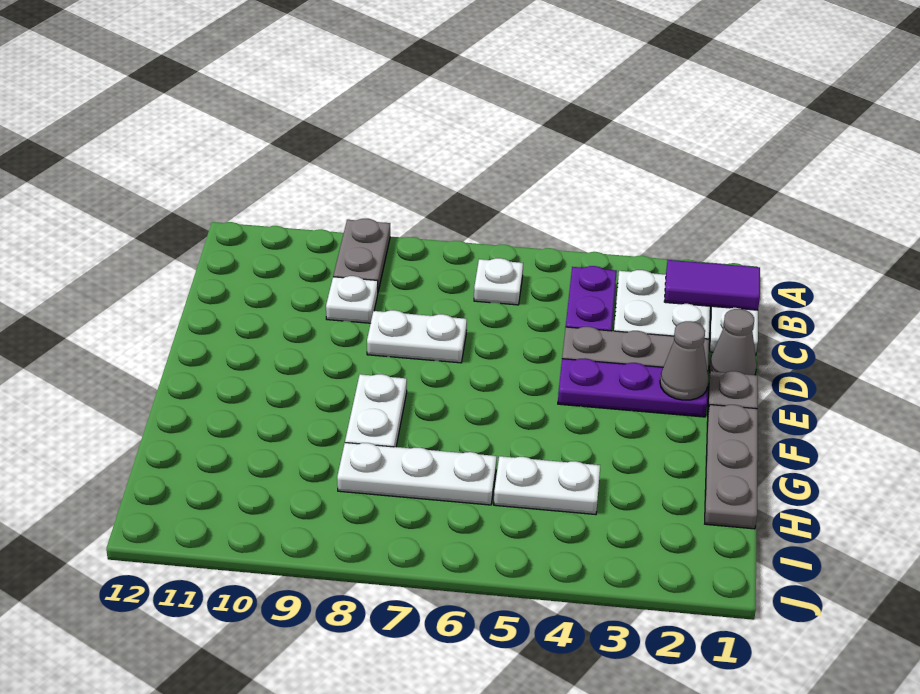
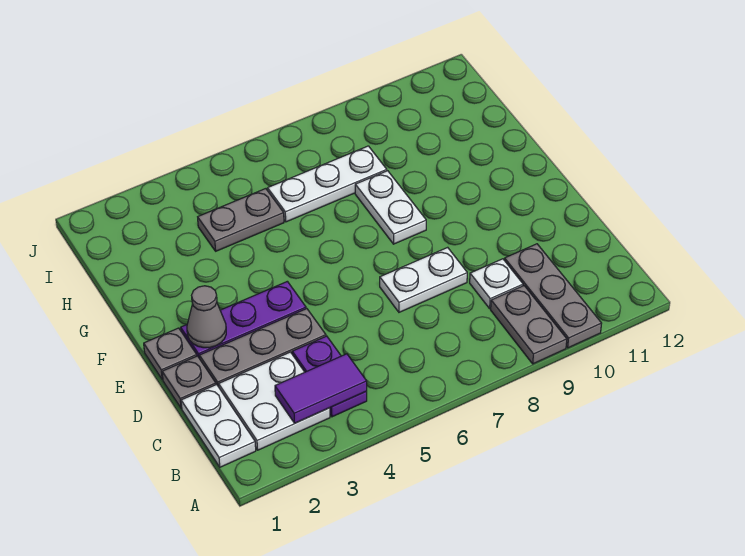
purple tile B1:B2 level 2 -> purple tile B3:B4 level 2
white plate B6 level 1 -> none
grey cone D1 level 1 -> grey plate D1 level 1
grey plate F1:H1 level 1 -> grey plate A10:C10 level 1
white plate H4:H5 level 1 -> grey plate H4:H5 level 1

